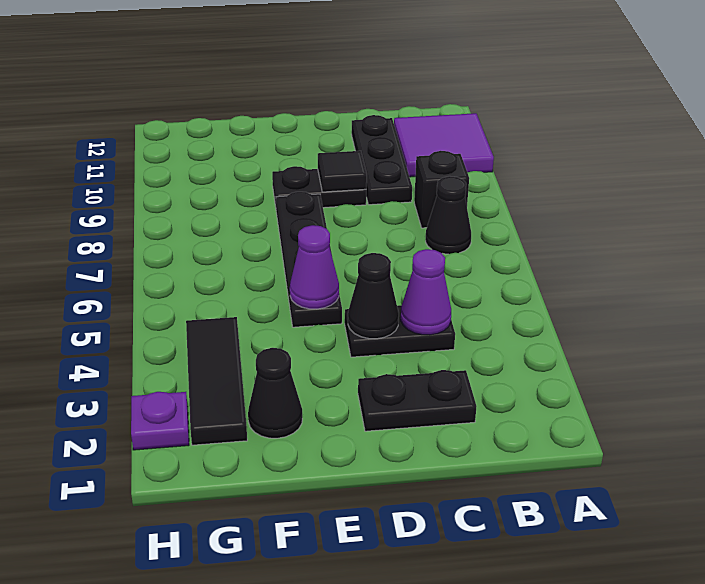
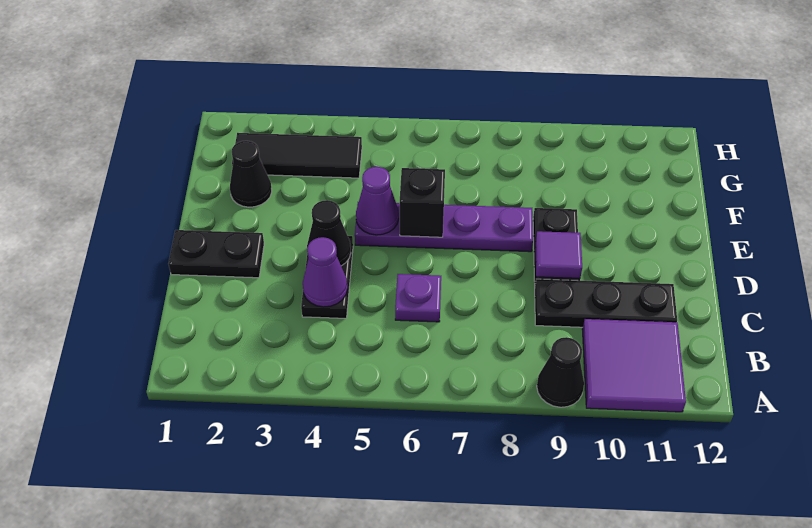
black cone B7 level 1 -> black cone A9 level 1
black brick B8 level 1 -> black brick E6 level 2
black plate C2:D2 level 1 -> black plate D1:D2 level 1
black tile D9 level 2 -> purple tile D9 level 2
black plate E5:E8 level 1 -> purple plate E5:E8 level 1
purple plate H2 level 1 -> purple plate C6 level 1

